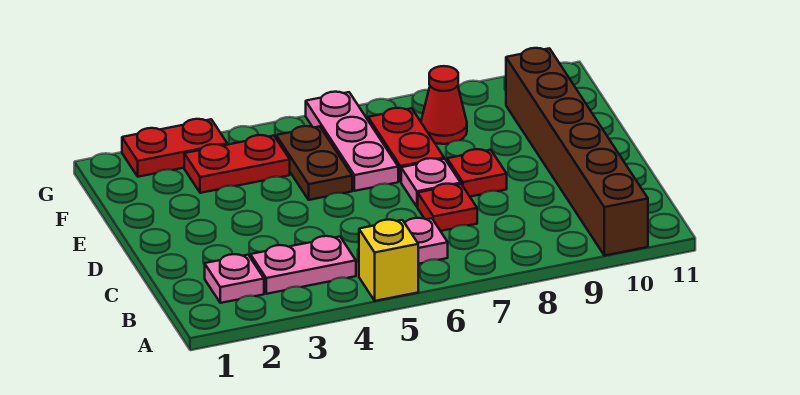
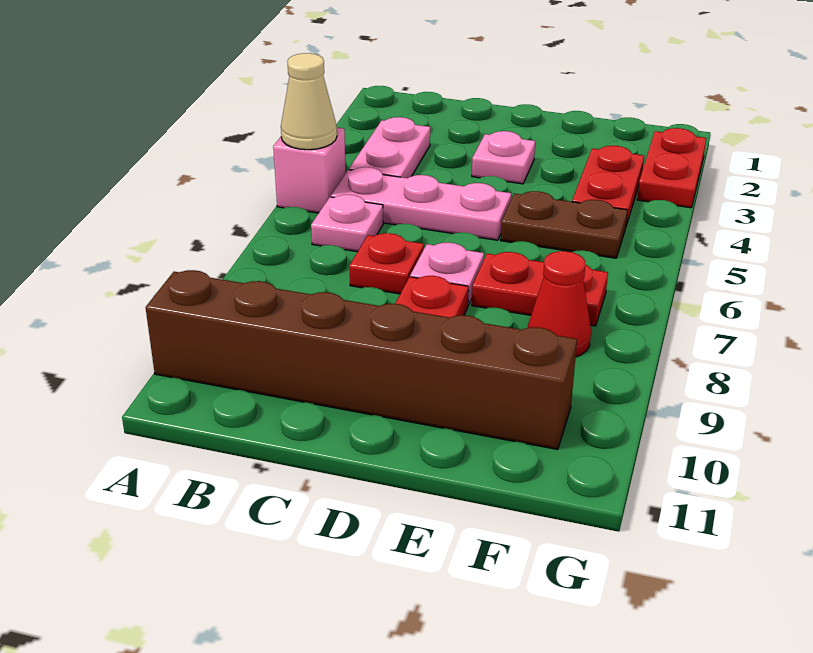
yellow brick A5 level 1 -> pink brick A5 level 1
none -> tan cone A5 level 2
pink plate B2 level 1 -> pink plate D3 level 1
pink plate E6:G6 level 1 -> pink plate B5:D5 level 1

